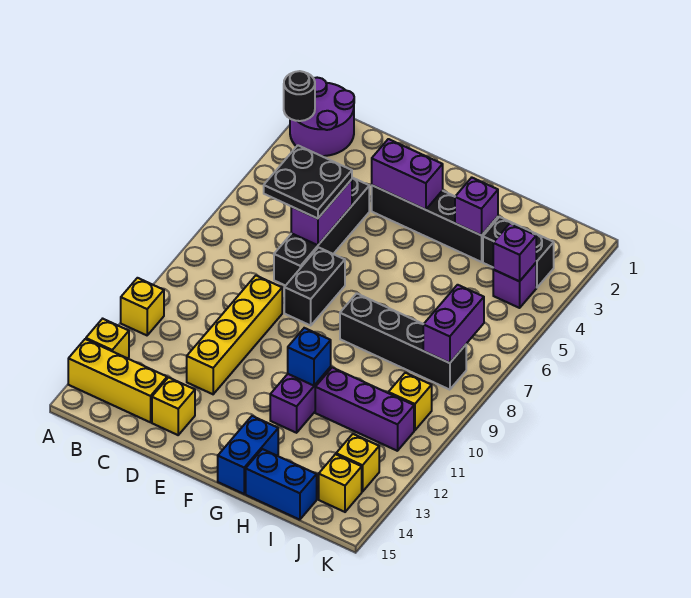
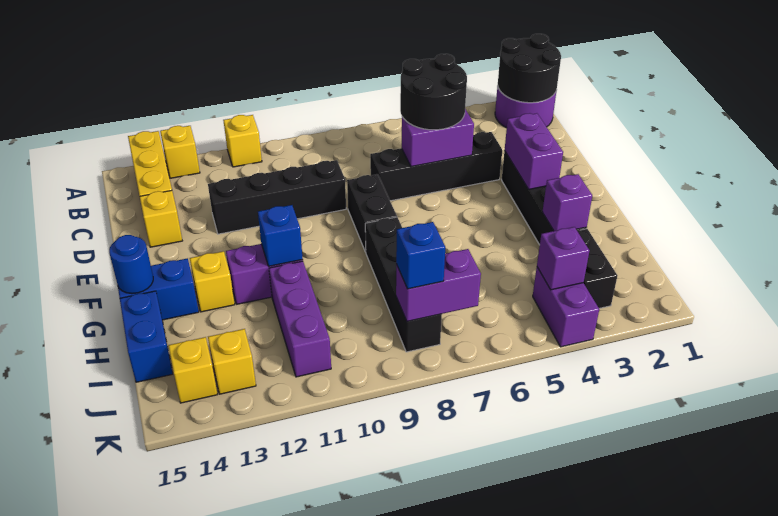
black round brick A2 level 2 -> black round brick A1:B2 level 2
black plate C5:D6 level 3 -> black round brick C5:D6 level 3
yellow brick D9:D12 level 1 -> black brick D9:D12 level 1
black brick E7:E8 level 1 -> black brick E8:F8 level 1
none -> blue round brick G15 level 2
purple brick J4 level 1 -> purple brick J4:K4 level 1
none -> blue brick J8 level 3
yellow brick J10 level 1 -> yellow brick G13 level 1

